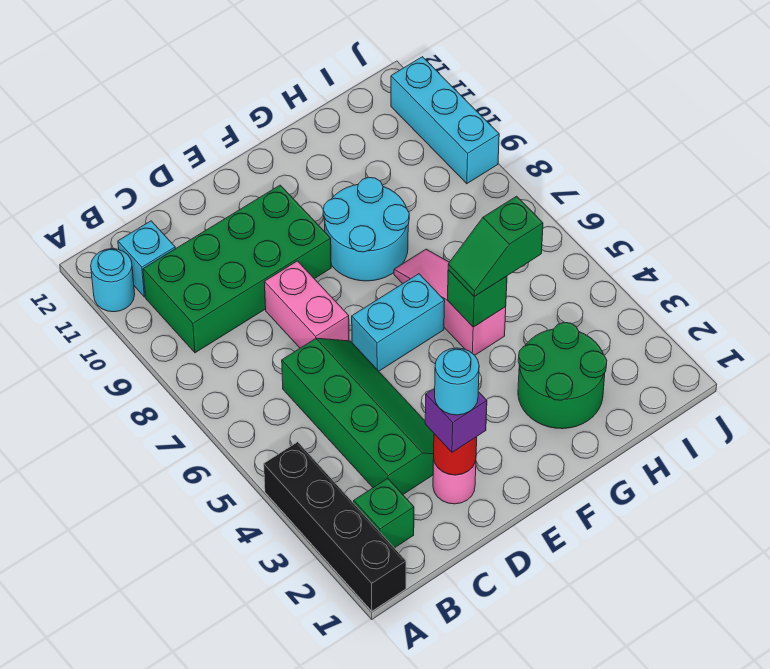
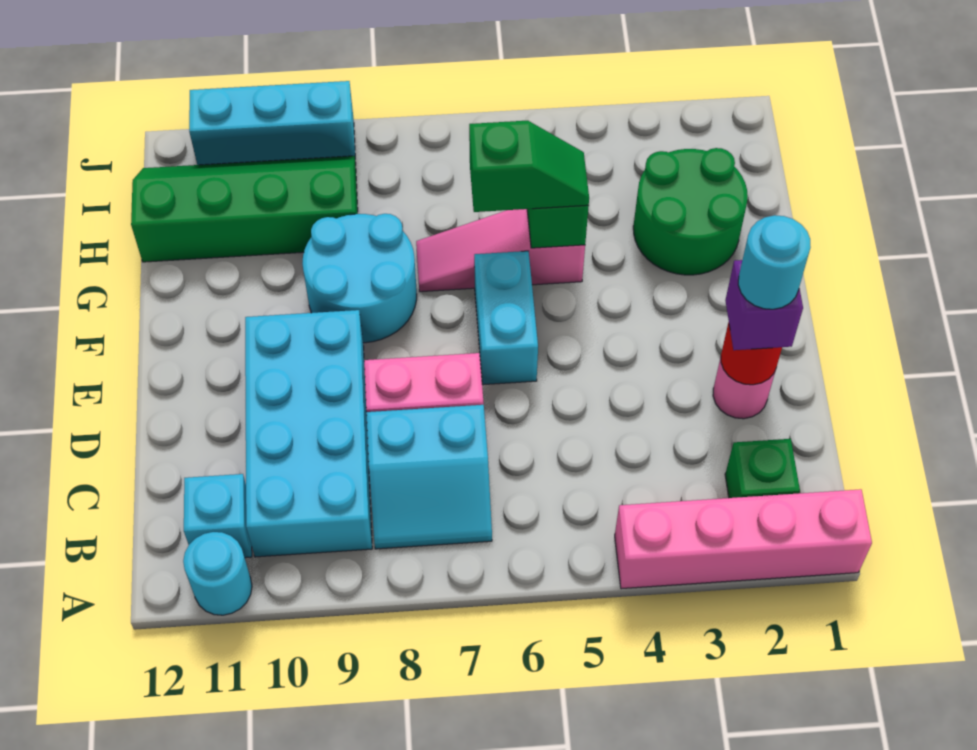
black brick A1:A4 level 1 -> pink brick A1:A4 level 1
none -> cyan slope B7:C8 level 1 top C
green brick B9:E10 level 1 -> cyan brick B9:E10 level 1
green slope C3:D6 level 1 top C -> green slope H9:I12 level 1 top H
green slope G5:H5 level 3 top H -> green slope G5:G6 level 3 top 6

